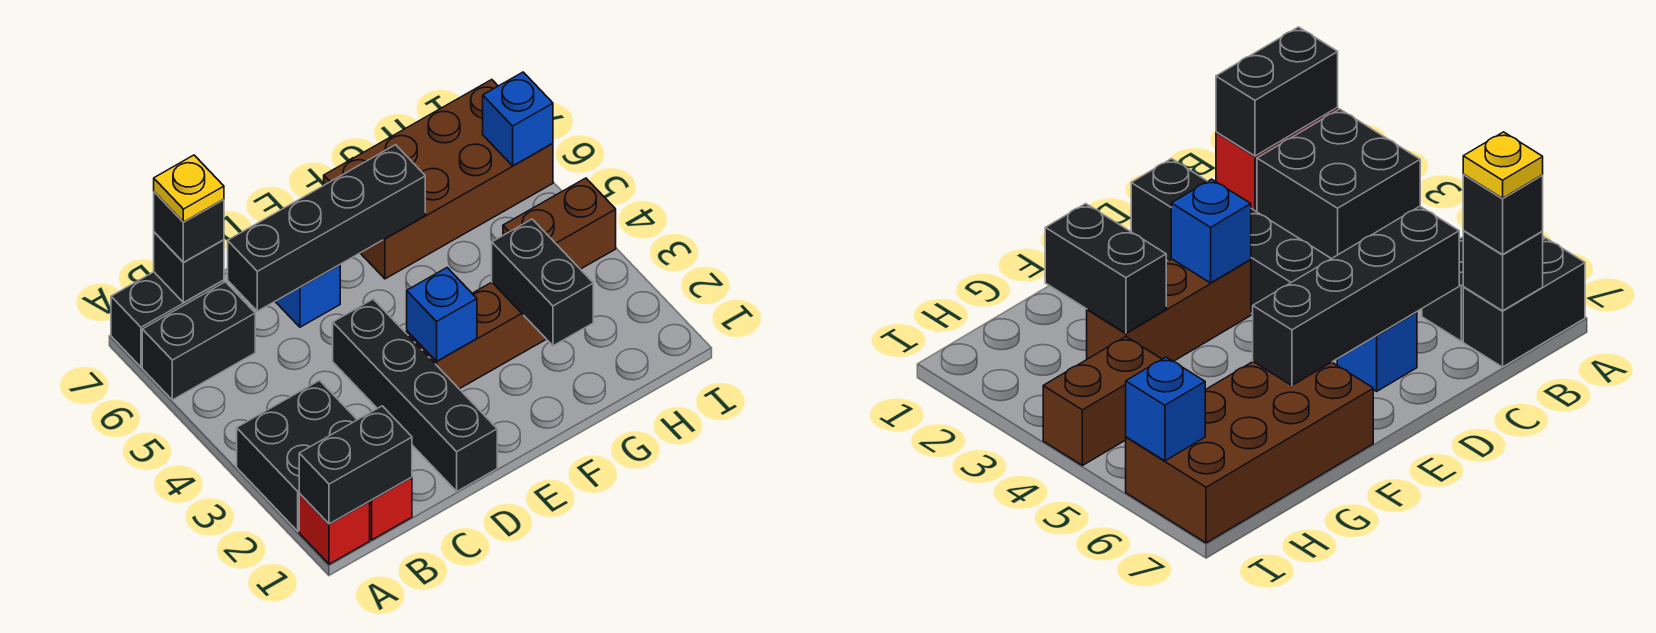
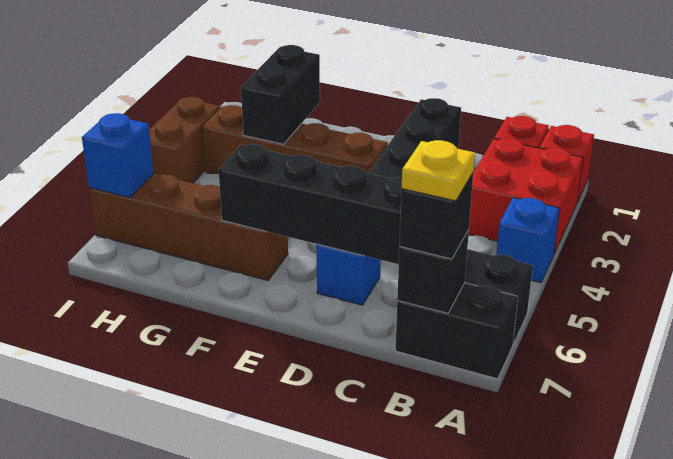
black brick A1:B1 level 2 -> none
black brick A2:B3 level 1 -> red brick A2:B3 level 1
brown brick E3:G3 level 1 -> brown brick E3:H3 level 1
blue brick E3 level 2 -> blue brick A4 level 1
brown brick F6:I7 level 1 -> brown brick F6:I6 level 1
brown brick H4:I4 level 1 -> brown brick I3:I4 level 1

